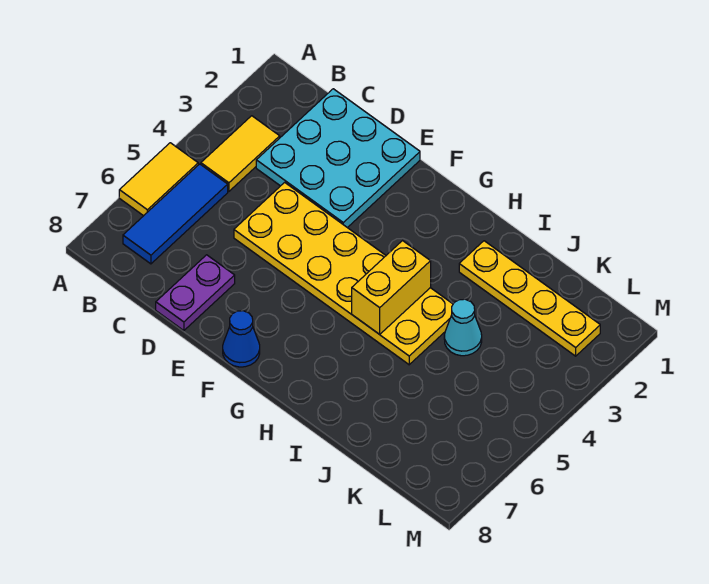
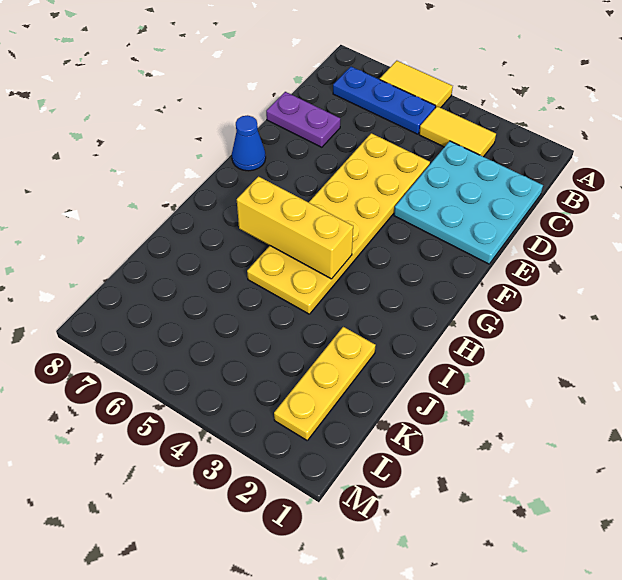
blue tile B5:B7 level 1 -> blue plate B5:B7 level 1
yellow brick H4:H5 level 2 -> yellow brick H4:H6 level 2
yellow plate I2:L2 level 1 -> yellow plate J2:L2 level 1
cyan cone J4 level 1 -> none

